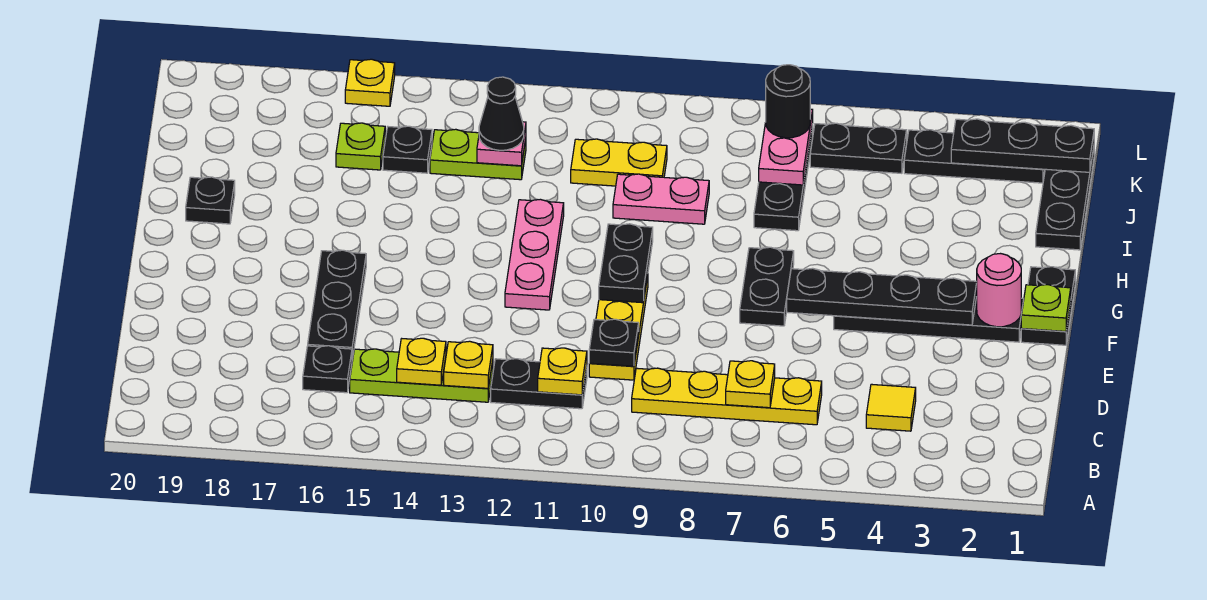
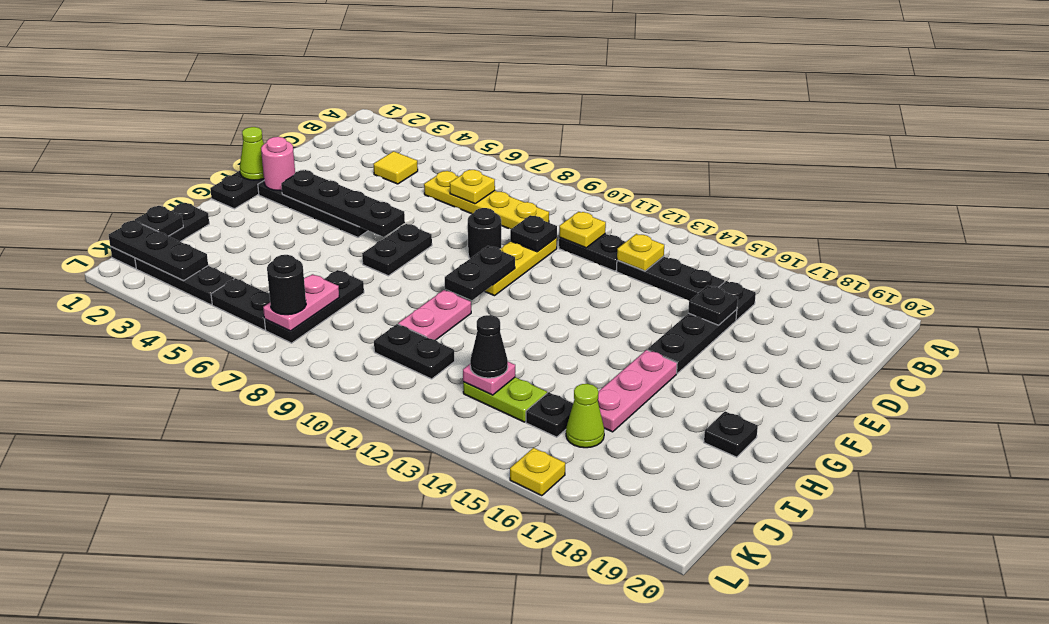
lime plate C13:C15 level 1 -> black plate C13:C15 level 1
yellow plate C14 level 2 -> none
none -> black plate D16 level 2
none -> black round brick E9 level 1
lime plate F1 level 2 -> lime cone F1 level 2
pink plate F12:H12 level 1 -> pink plate G16:I16 level 1
pink plate I9:I10 level 1 -> pink plate H10:I10 level 1
none -> black plate J1 level 2
yellow plate J10:J11 level 1 -> black plate J10:J11 level 1
lime plate J16 level 1 -> lime cone J16 level 1

